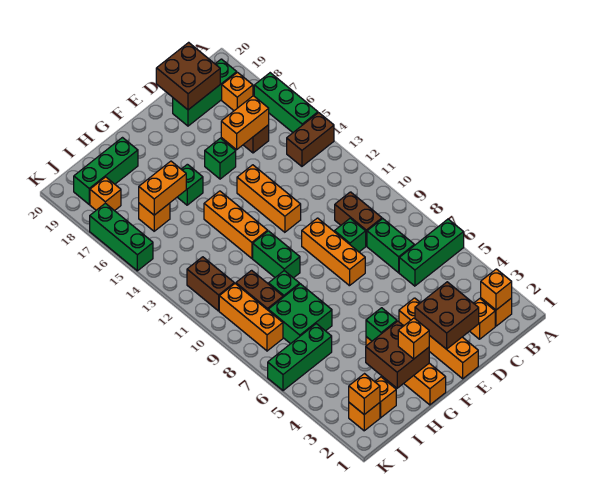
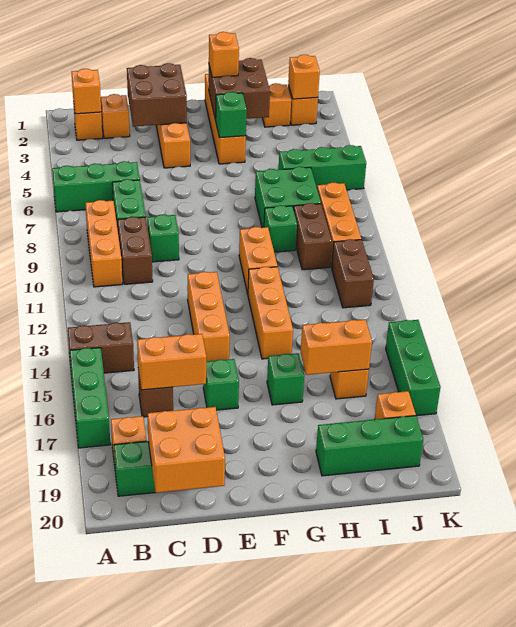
brown brick C19:D20 level 2 -> orange brick C19:D20 level 2
orange brick E8:E10 level 1 -> orange brick B8:B10 level 1
green brick G10:G11 level 1 -> orange brick G10:G11 level 1

